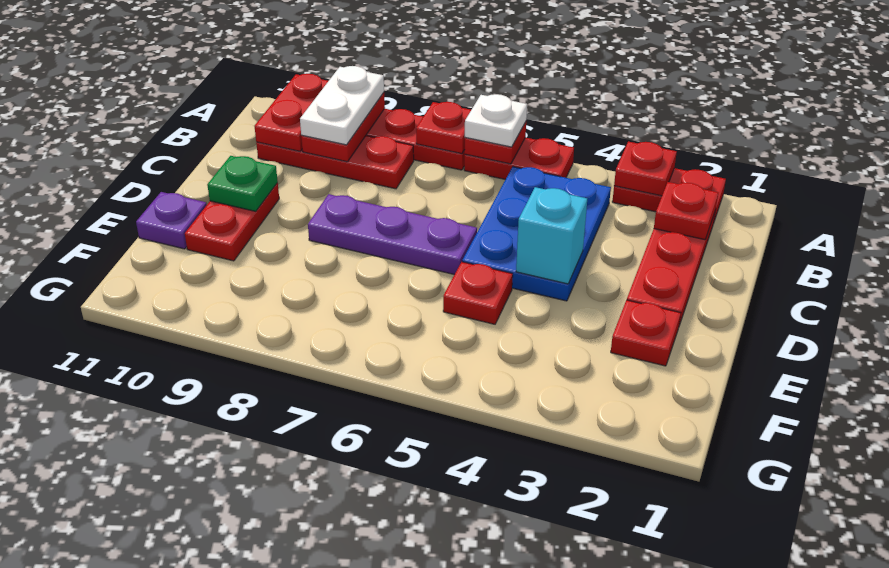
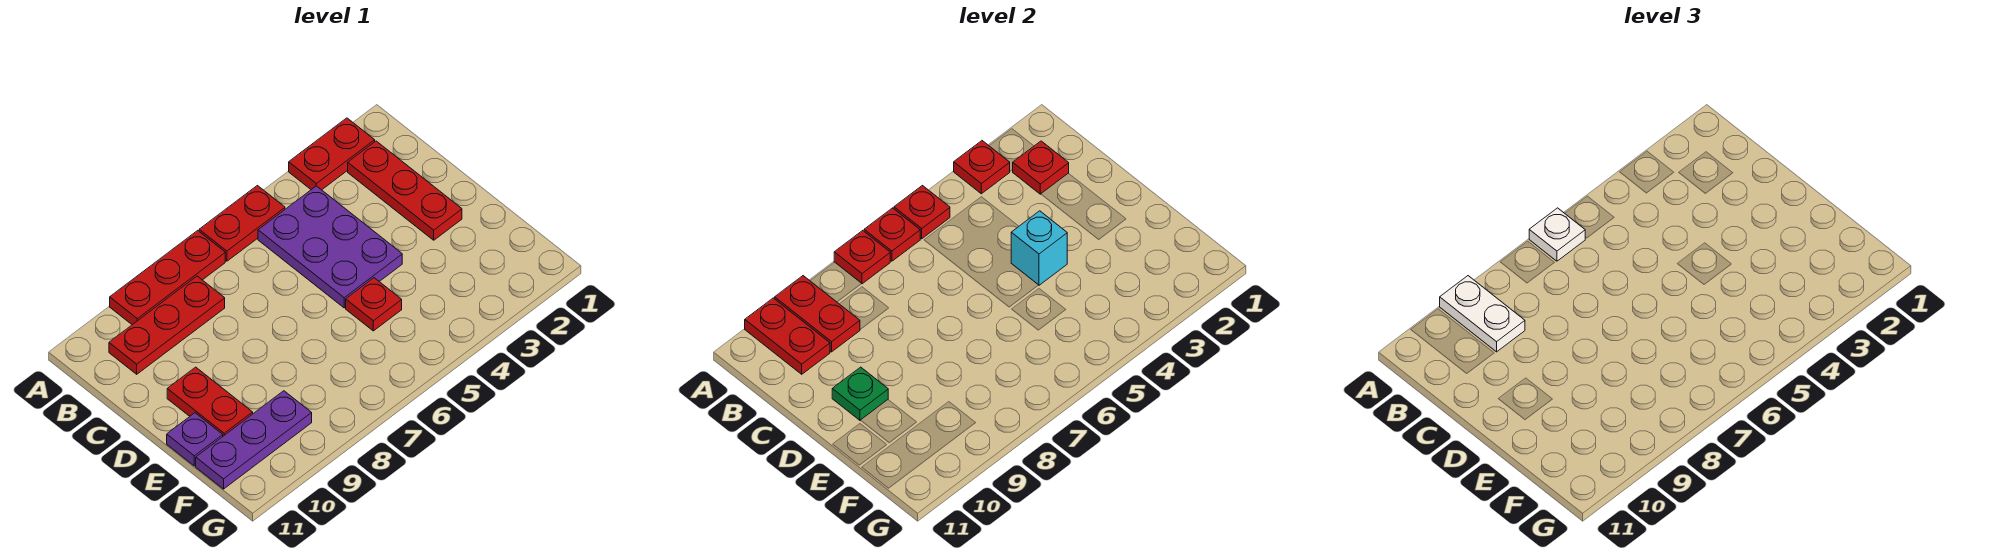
blue plate B4:D5 level 1 -> purple plate B4:D5 level 1
purple plate D6:D8 level 1 -> purple plate F9:F11 level 1
red plate E2 level 1 -> red plate A5 level 2

